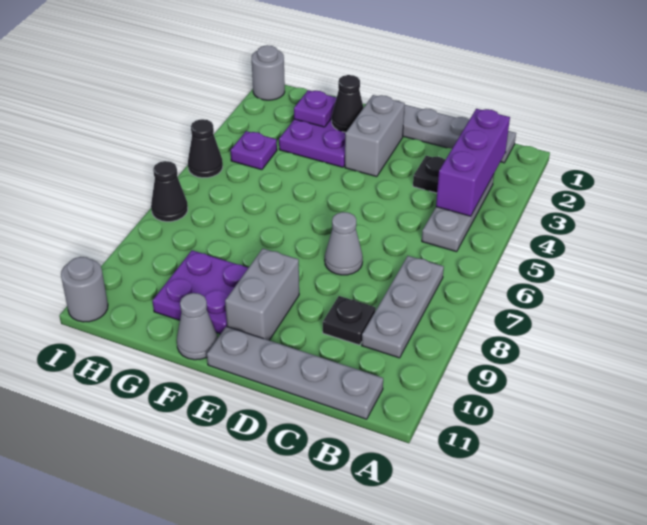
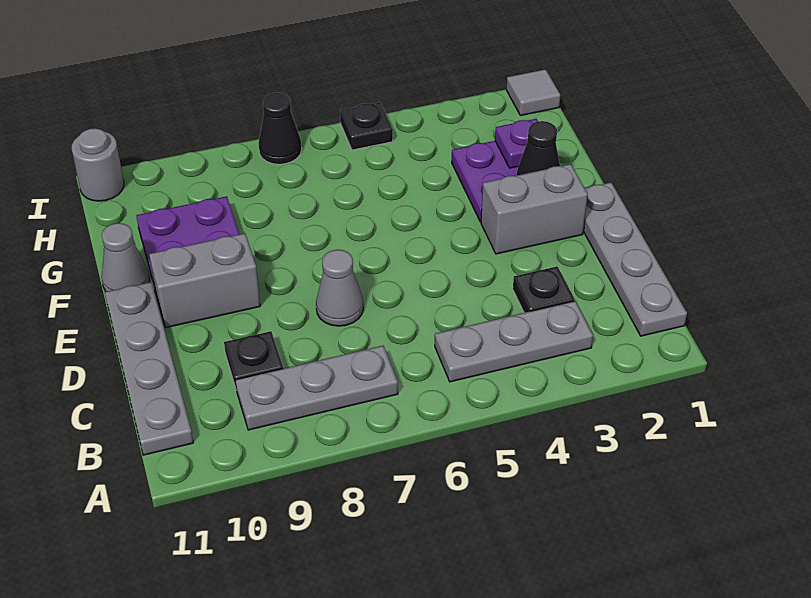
purple brick B2:B4 level 2 -> none
purple plate H4 level 1 -> none
grey round brick I1 level 1 -> grey tile I1 level 1
black cone I5 level 1 -> black plate I5 level 1

